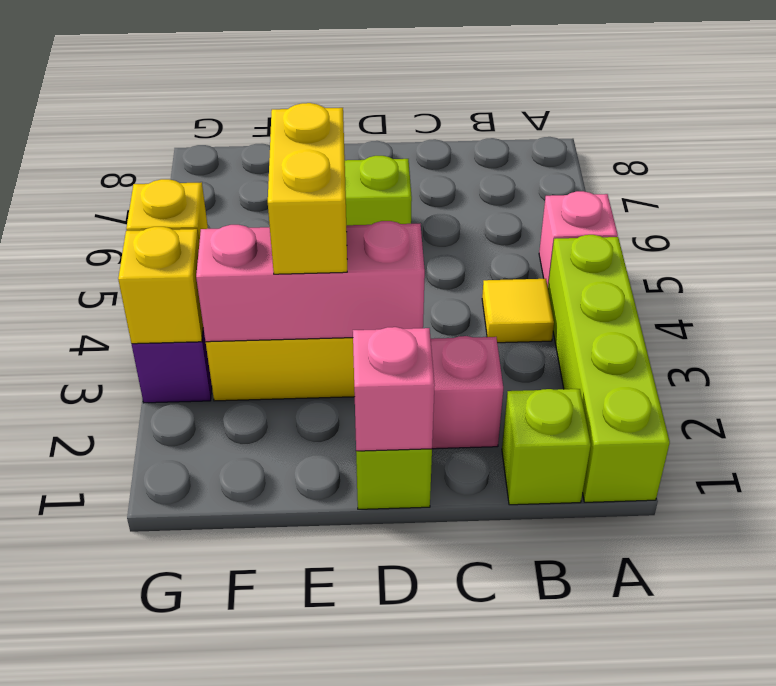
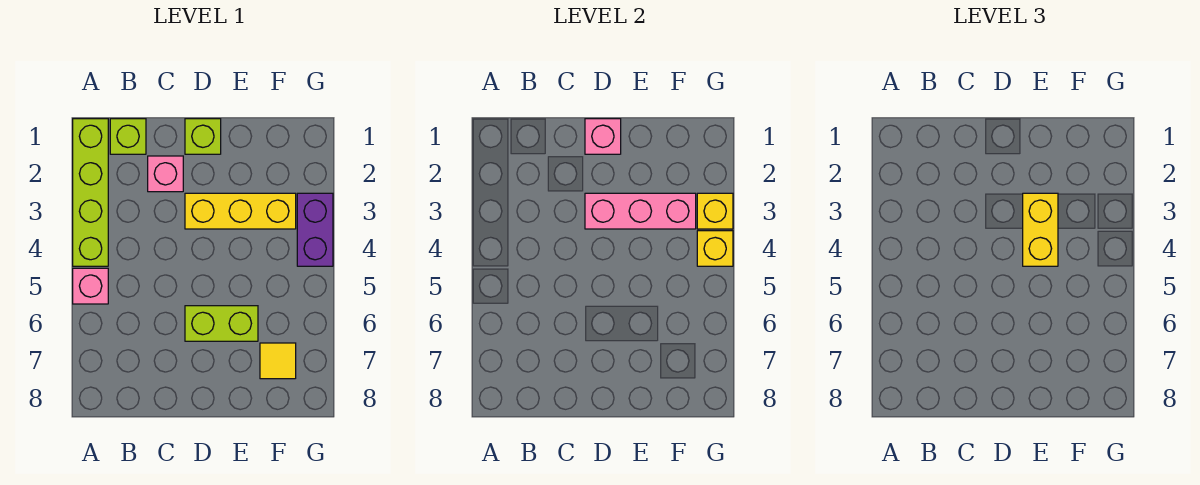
yellow tile B4 level 1 -> yellow tile F7 level 1

